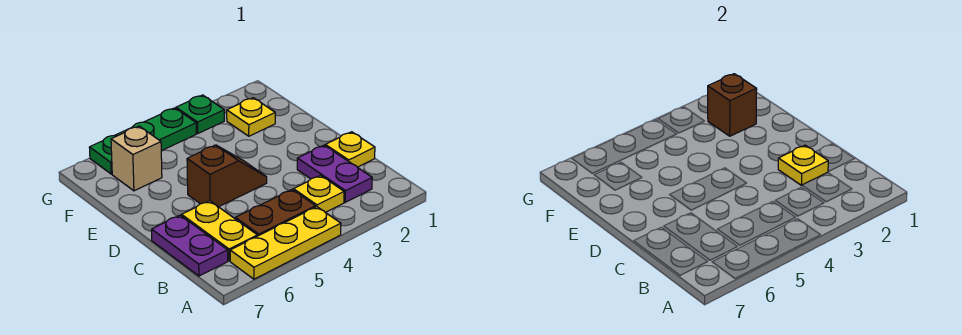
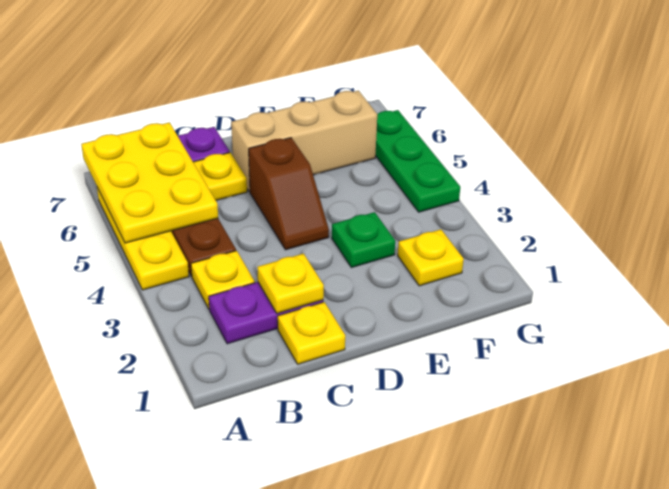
none -> yellow plate A5:B7 level 2
brown brick F2 level 2 -> none
tan brick F6 level 1 -> tan brick D6:F6 level 1
green plate G3 level 1 -> green plate E3 level 1

